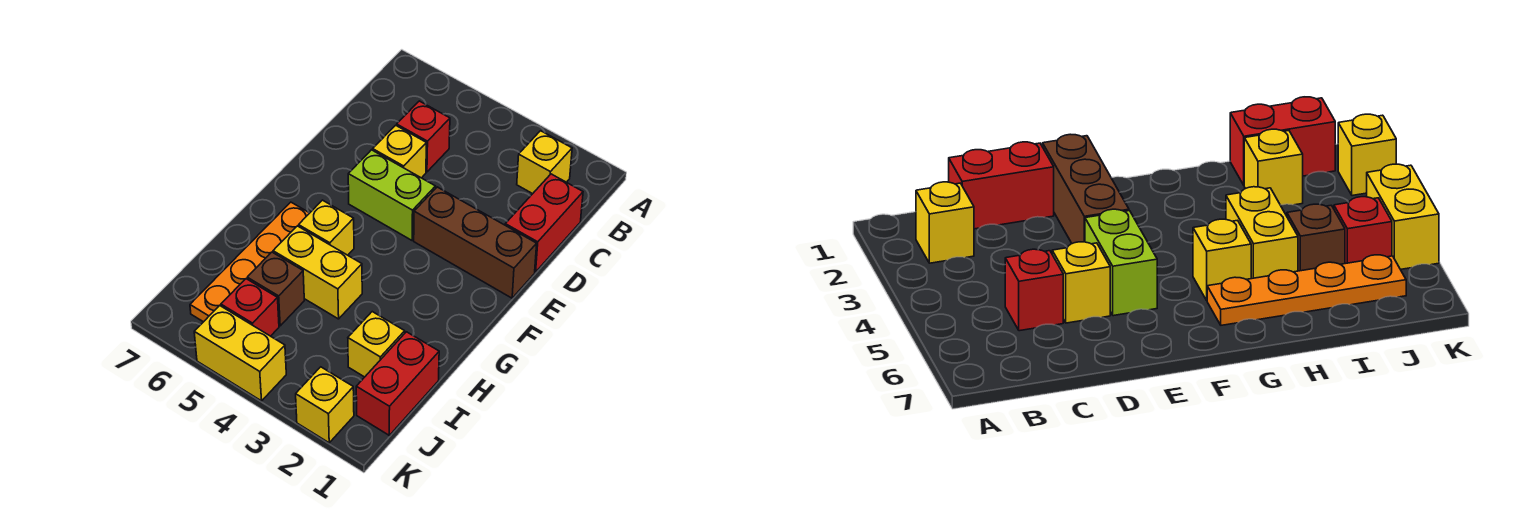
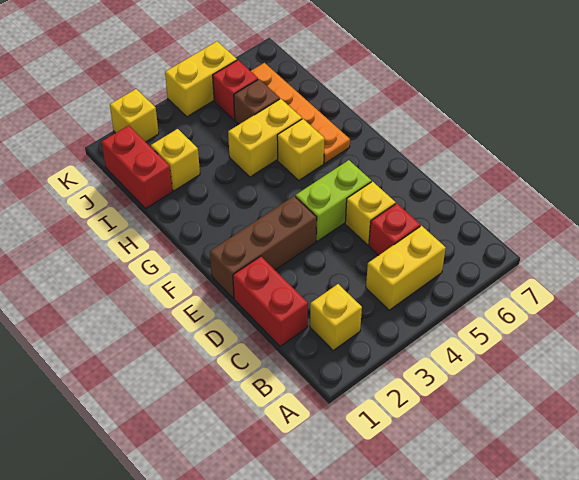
none -> yellow brick B4:B5 level 1

